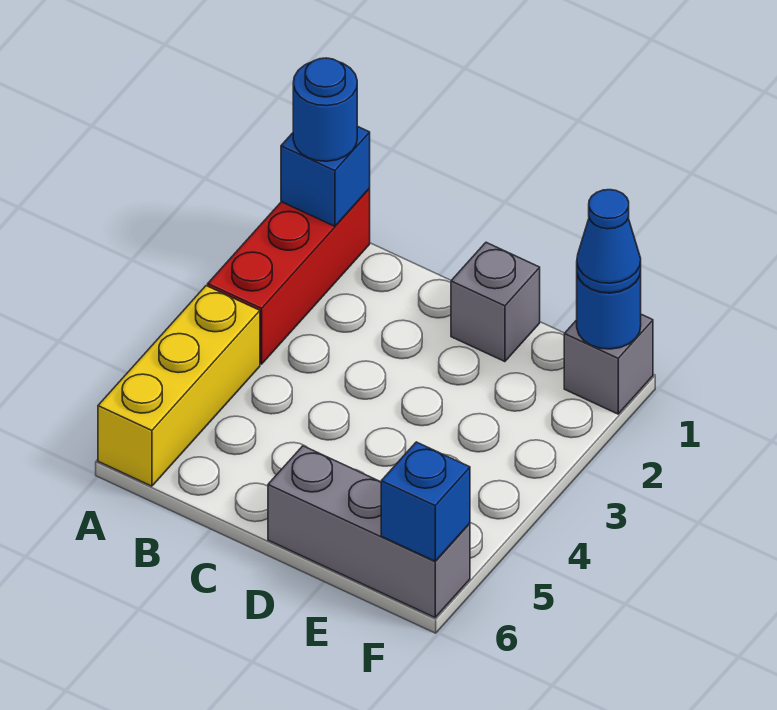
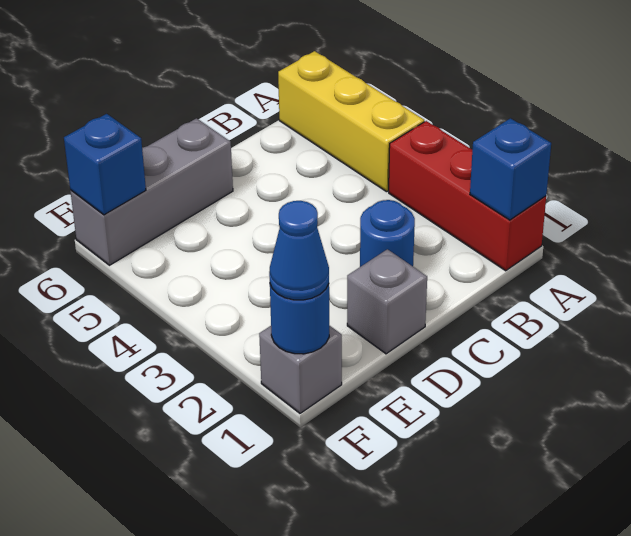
blue round brick A1 level 3 -> blue round brick C2 level 1

